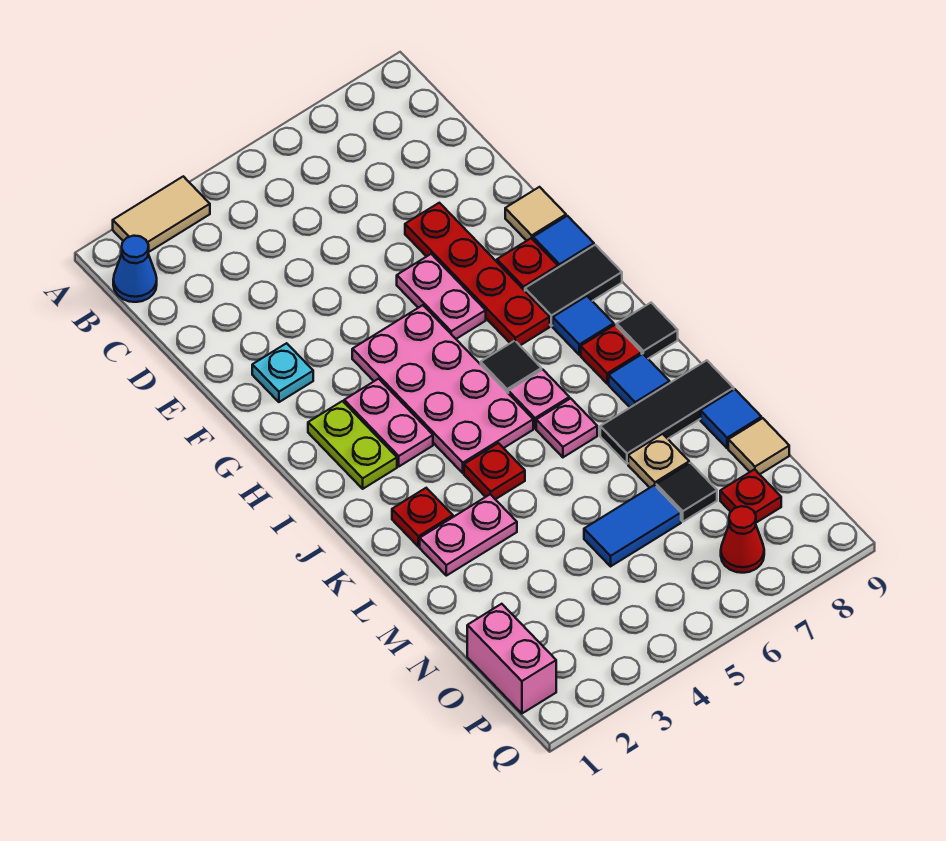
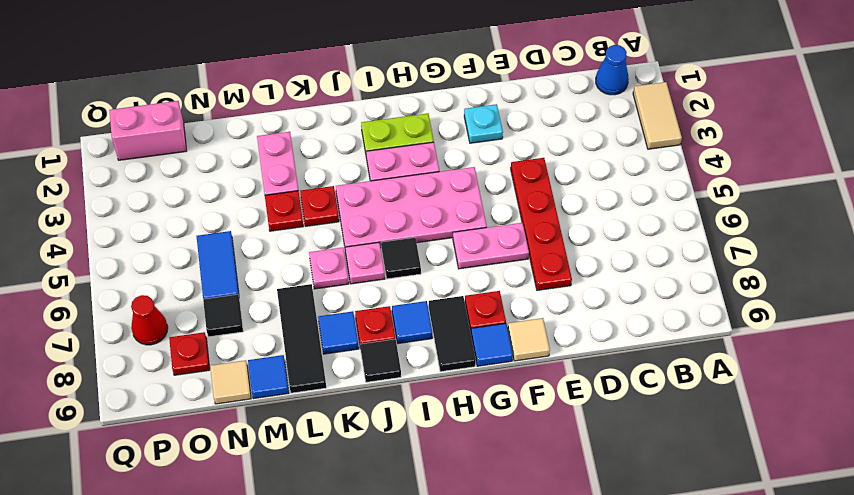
red plate E7:H7 level 1 -> red plate E4:E7 level 1
red plate K2 level 1 -> red plate L4 level 1
tan plate M7 level 1 -> none

